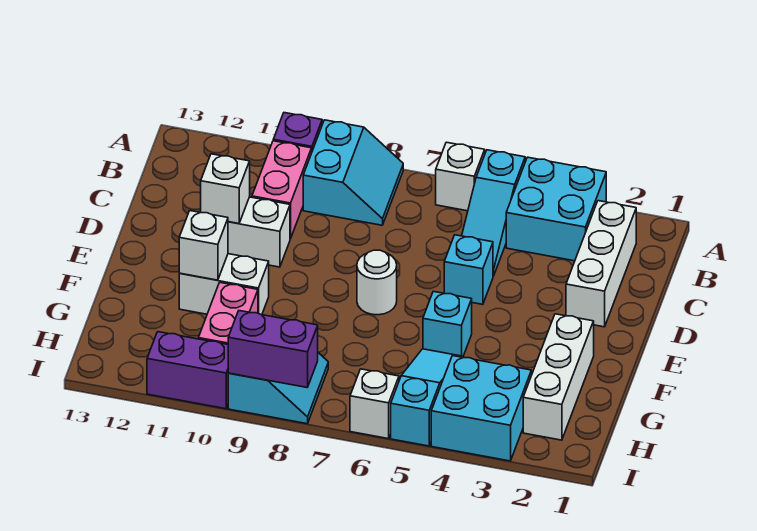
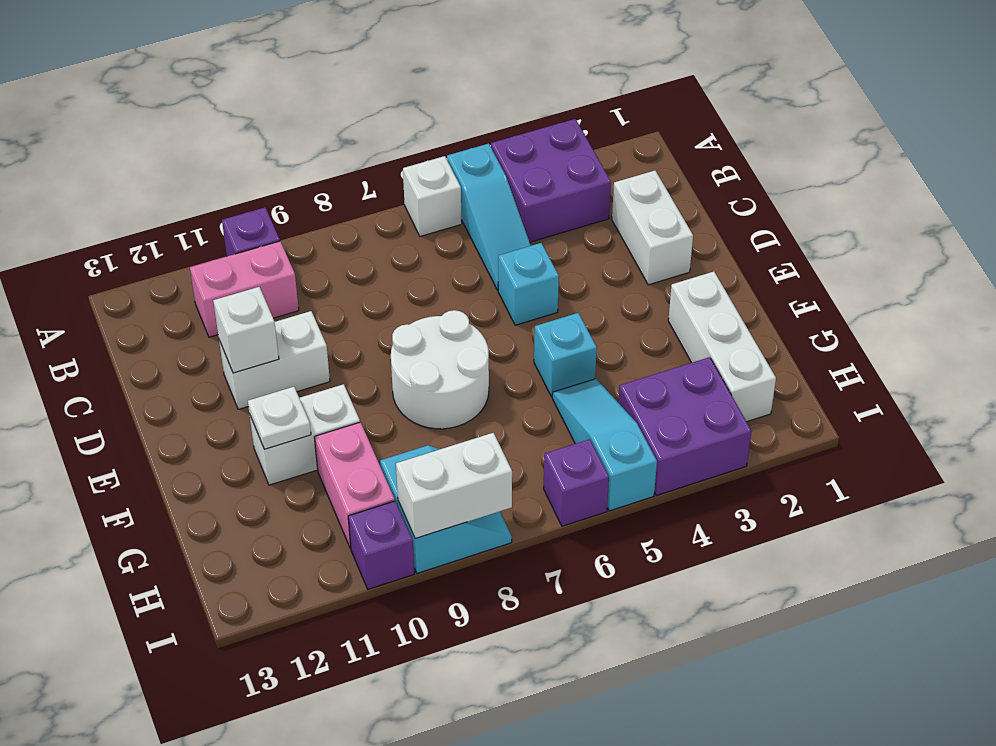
cyan brick A3:B4 level 1 -> purple brick A3:B4 level 1
cyan slope A8:B9 level 1 top 9 -> none
white brick B2:D2 level 1 -> white brick C2:D2 level 1
pink brick B10:C10 level 1 -> pink brick B10:B11 level 1
white round brick E7 level 1 -> white round brick E7:F8 level 1
white brick F11 level 2 -> white plate F11 level 2
cyan brick H3:I4 level 1 -> purple brick H3:I4 level 1
white brick I6 level 1 -> purple brick I6 level 1
purple brick I8:I9 level 2 -> white brick I8:I9 level 2
purple brick I10:I11 level 1 -> purple brick I10 level 1

